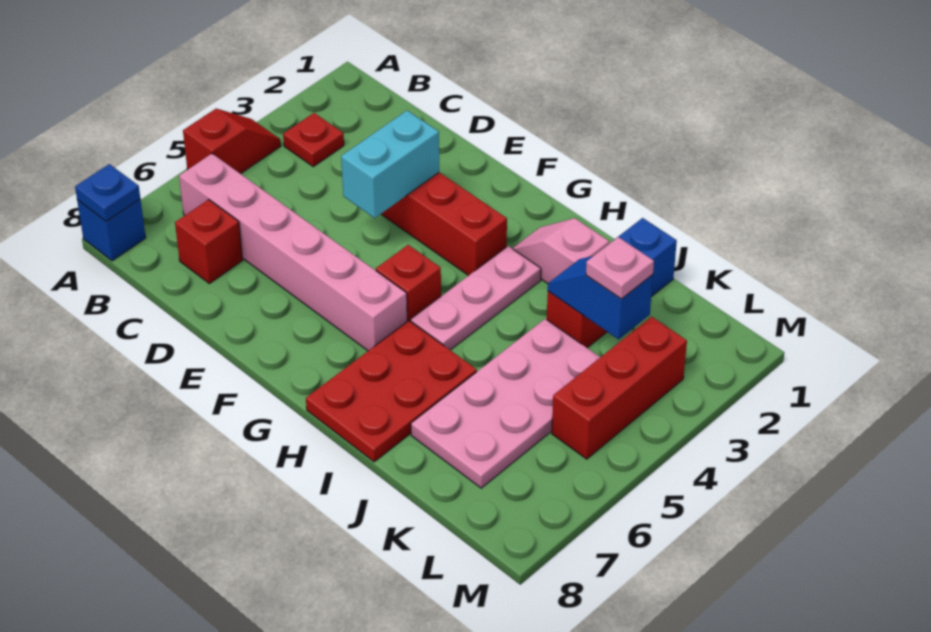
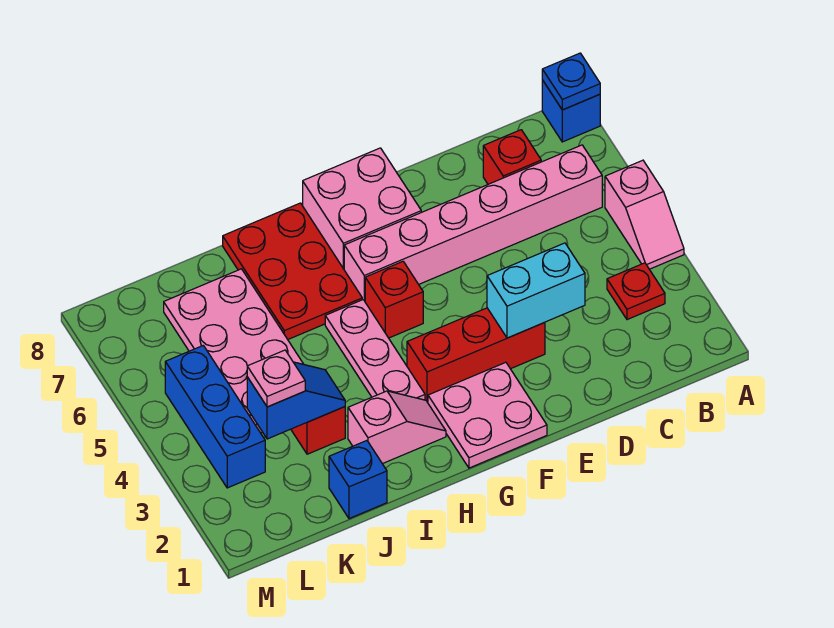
red slope A4:A5 level 1 top 5 -> pink slope A4:A5 level 1 top 5
cyan brick E3:E4 level 2 -> cyan brick D3:E3 level 2
none -> pink plate F1:G2 level 1
none -> pink brick F7:G8 level 1
red brick L3:L5 level 1 -> blue brick L3:L5 level 1

